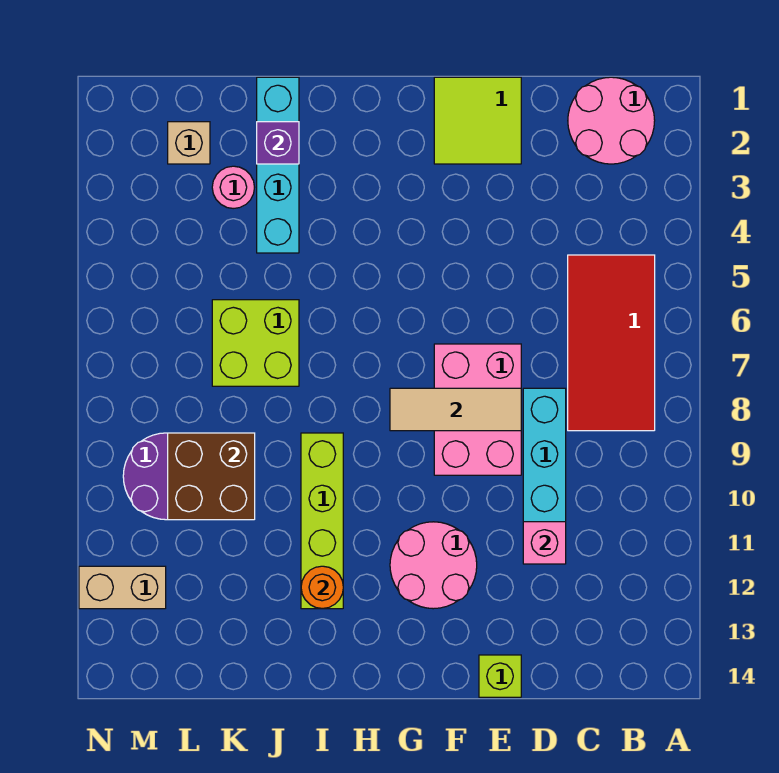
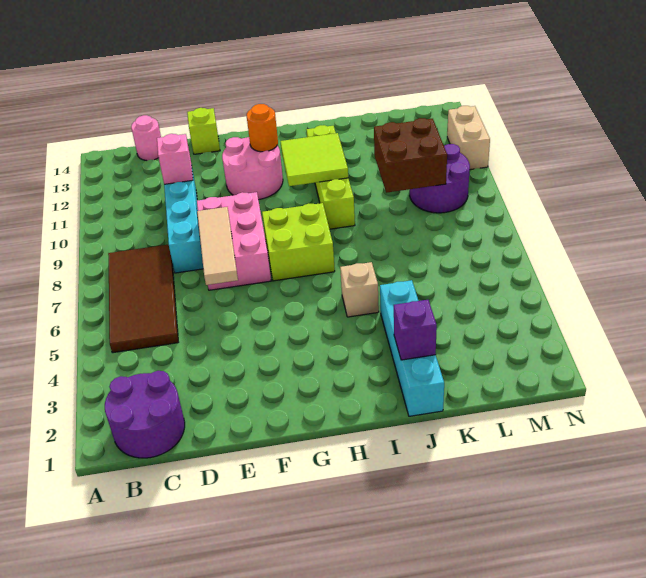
pink round brick B1:C2 level 1 -> purple round brick B1:C2 level 1
red tile B5:C8 level 1 -> brown tile B5:C8 level 1
lime tile E1:F2 level 1 -> lime tile H10:I11 level 2
tan tile E8:G8 level 2 -> tan tile E6:E8 level 2
orange round brick I12 level 2 -> orange round brick G12 level 2
lime brick J6:K7 level 1 -> lime brick G7:H8 level 1
pink round brick K3 level 1 -> pink round brick C14 level 1
tan brick L2 level 1 -> tan brick I5 level 1
tan brick M12:N12 level 1 -> tan brick N11:N12 level 1

